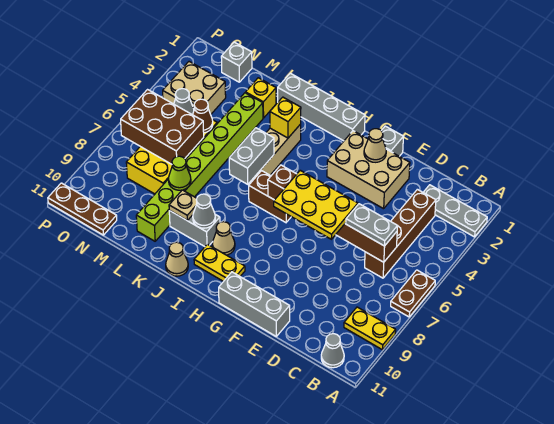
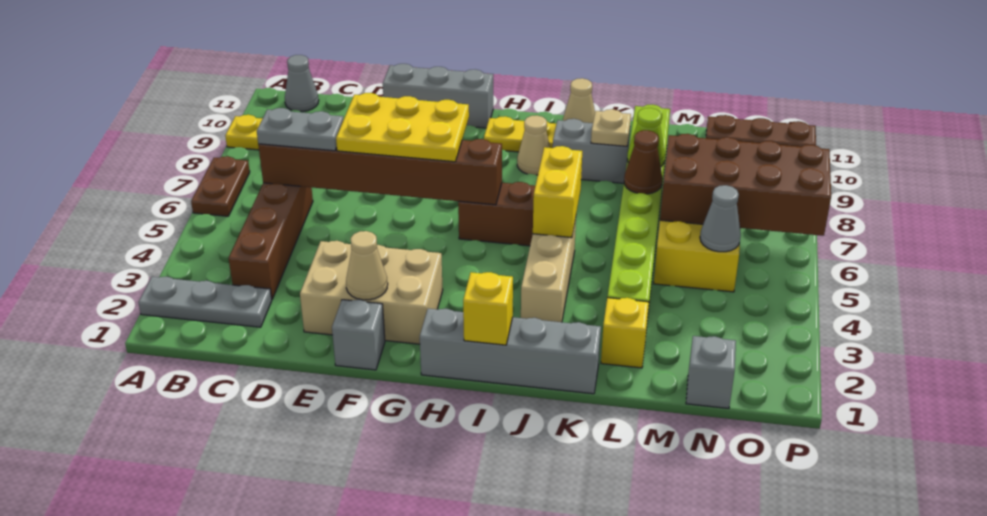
yellow brick J3 level 2 -> yellow brick I1 level 2
grey brick J5:J6 level 2 -> yellow brick J5:J6 level 2
grey cone J9 level 2 -> none
brown cone M5 level 2 -> brown cone L7 level 2
brown brick M6:O7 level 2 -> brown brick M6:P7 level 2
tan brick N3:O4 level 1 -> none

